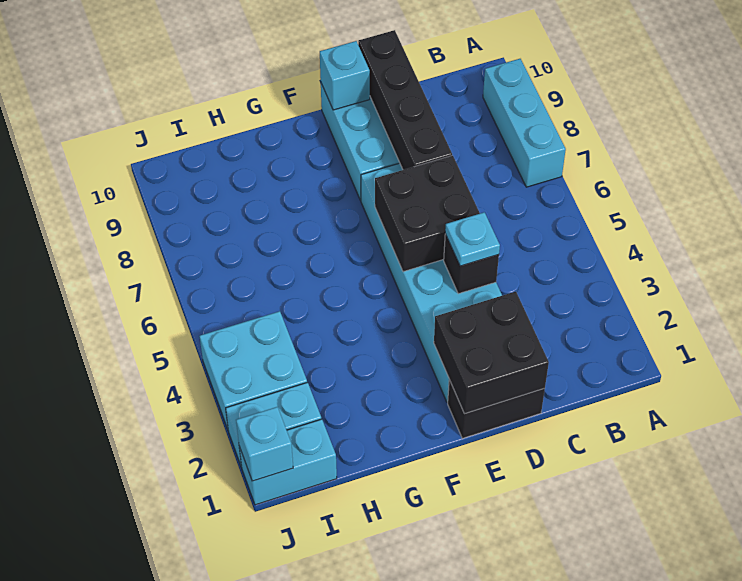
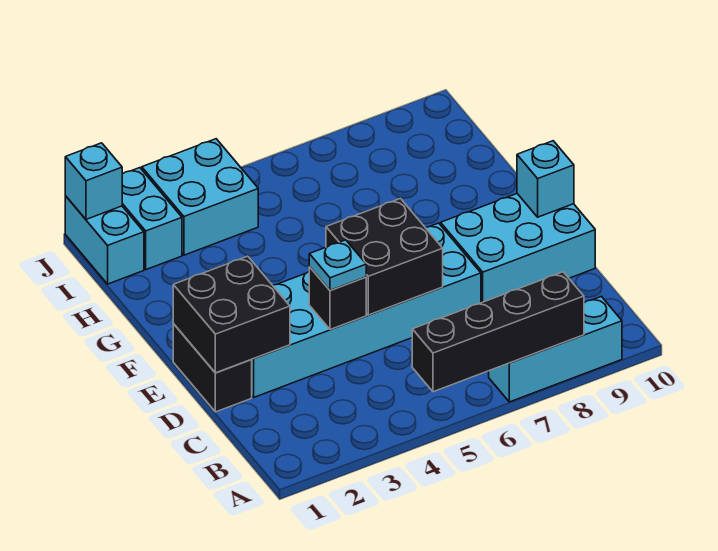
black brick D7:D10 level 2 -> black brick A5:A8 level 2

